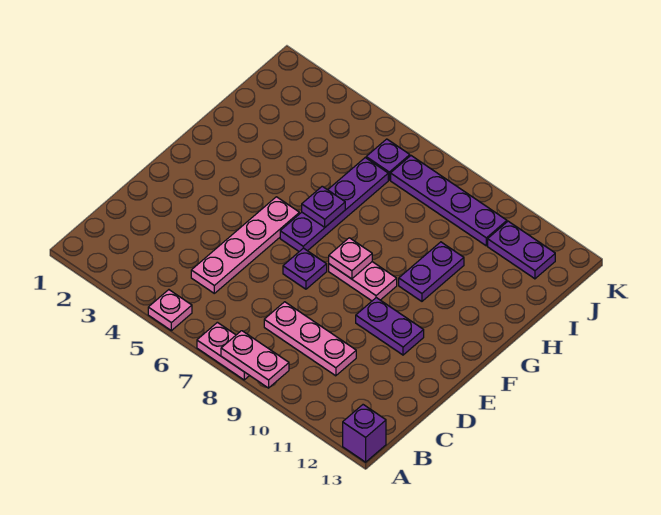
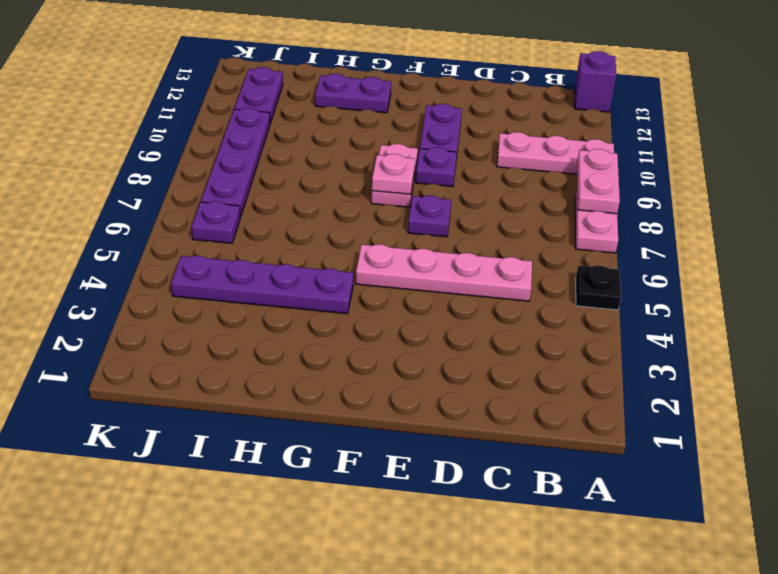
pink plate A5 level 1 -> black plate A5 level 1
pink plate C8:C10 level 1 -> pink plate A10:C10 level 1
purple plate F6:I6 level 1 -> purple plate G4:J4 level 1
purple plate G6 level 2 -> purple plate E9 level 1
purple plate G10:H10 level 1 -> purple plate G12:H12 level 1

